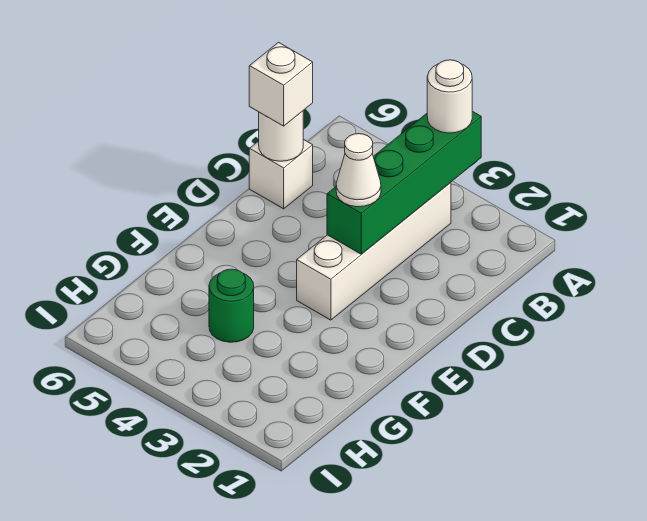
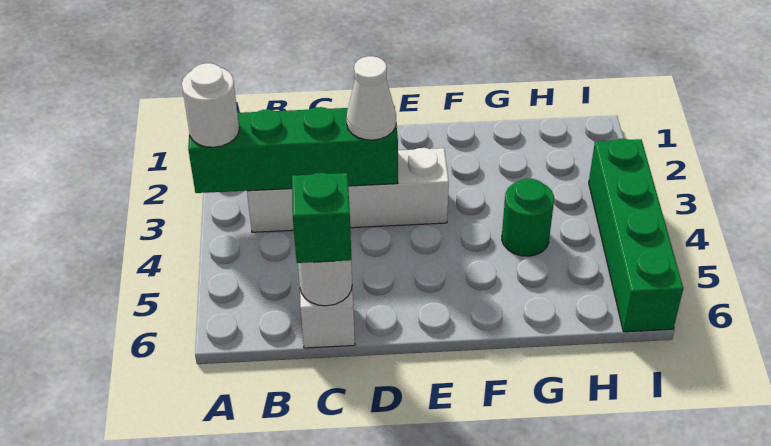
white brick C6 level 3 -> green brick C6 level 3
none -> green brick I3:I6 level 1

